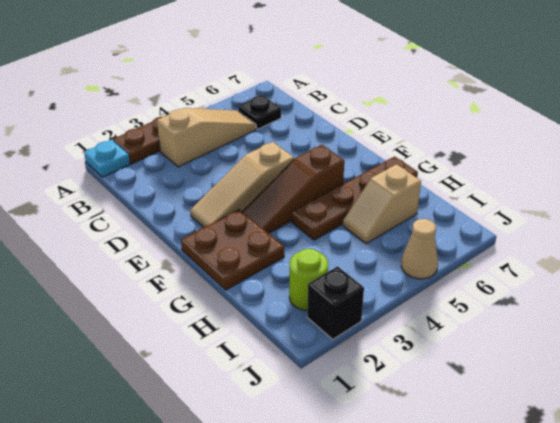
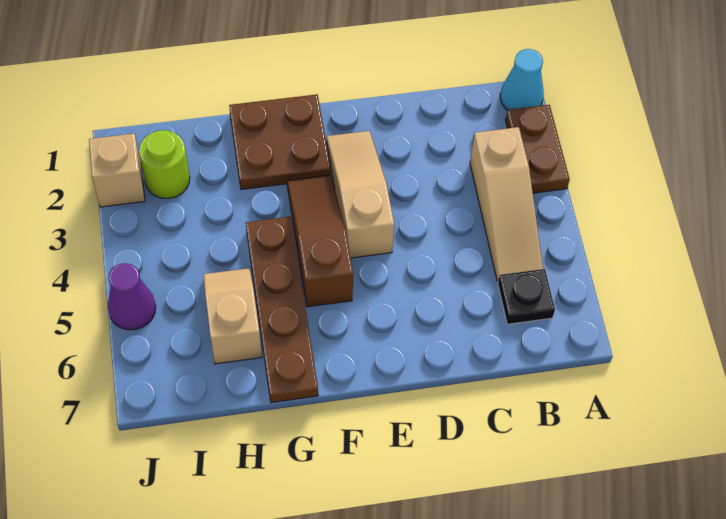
cyan plate A1 level 1 -> cyan cone A1 level 1
black brick J2 level 1 -> tan brick J2 level 1
tan cone J5 level 1 -> purple cone J5 level 1

